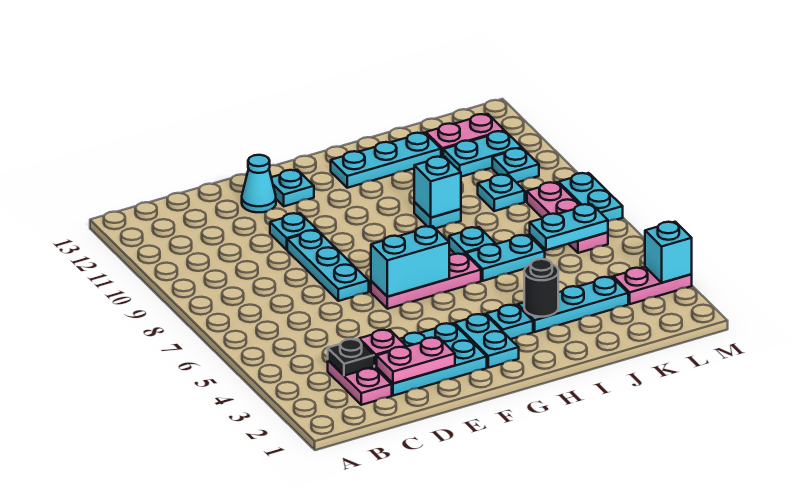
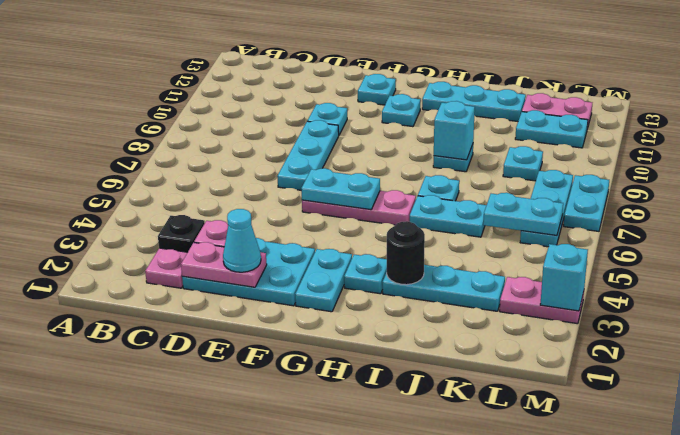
cyan cone E12 level 1 -> cyan cone E2 level 3
cyan brick F6:G6 level 2 -> cyan plate F6:G6 level 2
pink plate L6:L8 level 1 -> cyan plate L6:L8 level 1
cyan plate L10 level 1 -> cyan plate G11 level 1

